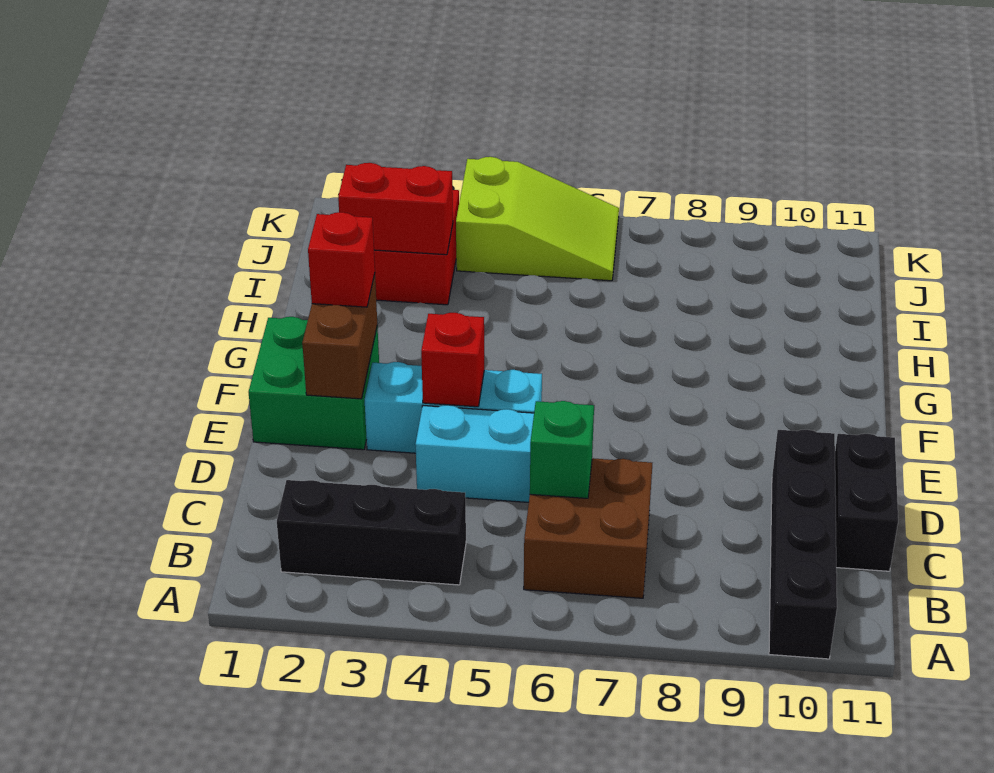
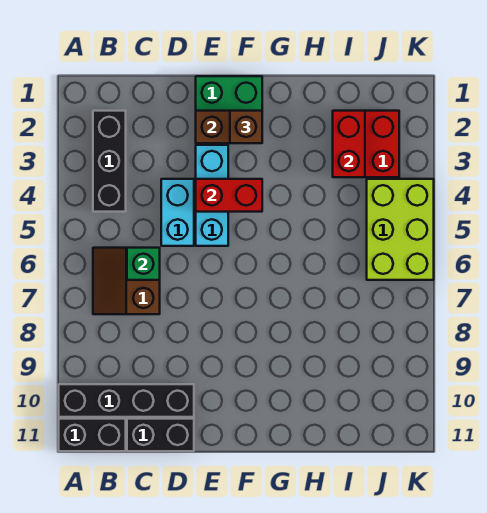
none -> black brick A11:B11 level 1
brown brick B6:C7 level 1 -> brown slope B6:C7 level 1 top C
red brick E4 level 2 -> red brick E4:F4 level 2
red brick F2 level 3 -> brown brick F2 level 3
lime slope J4:K6 level 1 top 4 -> lime brick J4:K6 level 1

